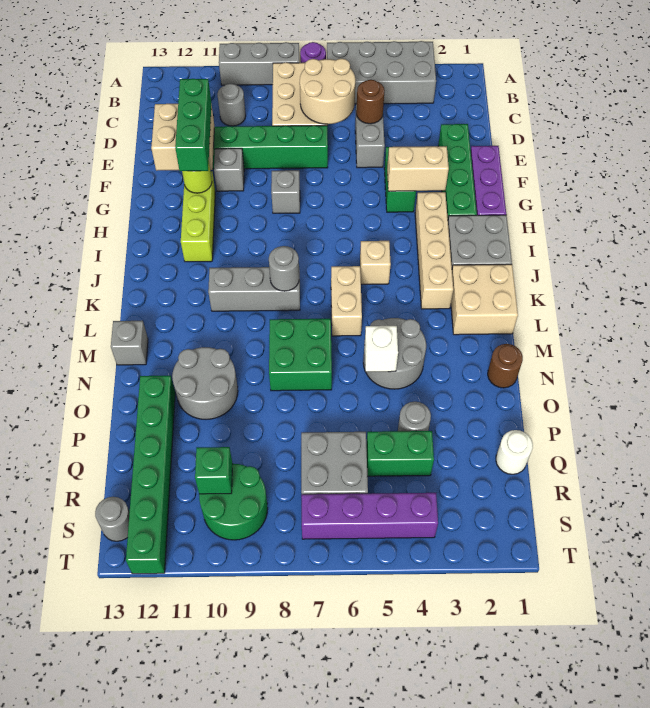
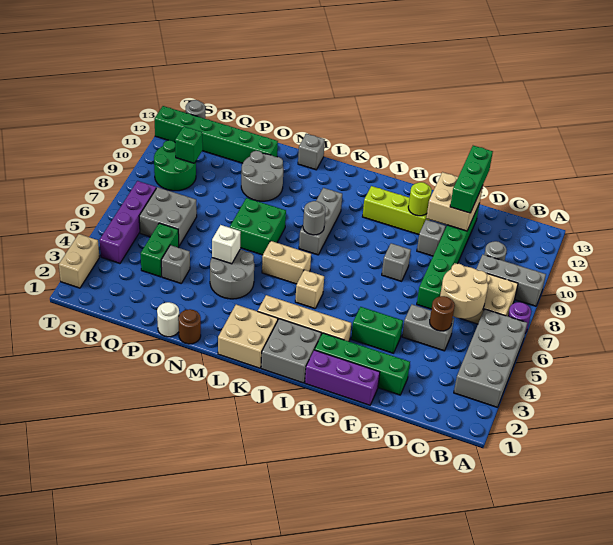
grey brick A8:A10 level 1 -> grey brick A9:C9 level 1
green brick E11:G11 level 3 -> green brick E11:E13 level 3
tan brick G3:G4 level 2 -> tan brick T2:T3 level 1
grey round brick P4 level 1 -> grey brick P4 level 1
white round brick Q1 level 1 -> white round brick O1 level 1

